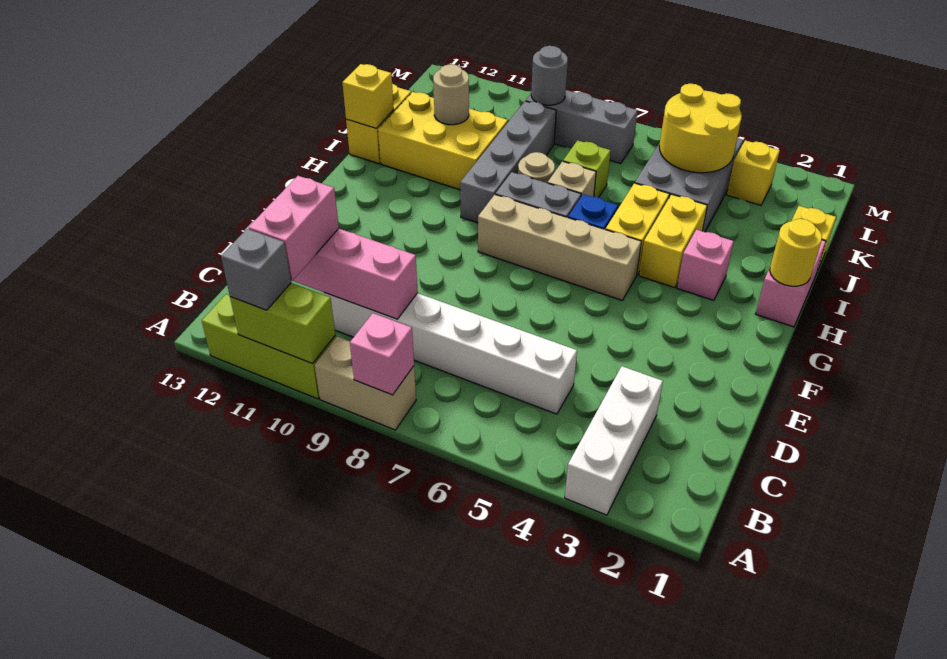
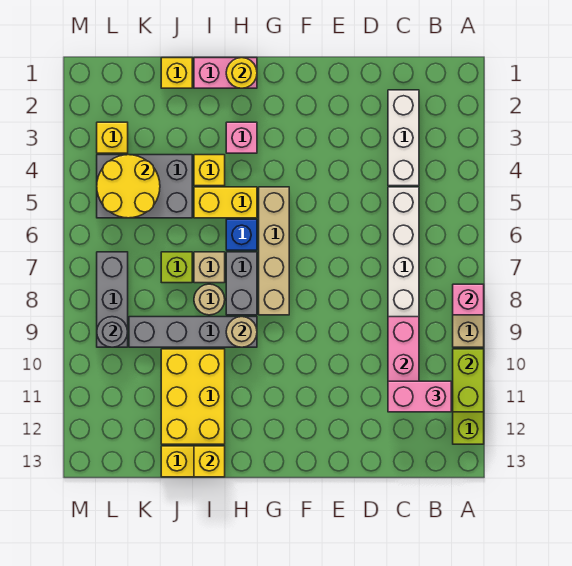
white brick A3:C3 level 1 -> white brick C2:C4 level 1
grey brick A11 level 3 -> none
yellow brick H4:I4 level 1 -> yellow brick I4 level 1
tan round brick J11 level 2 -> tan round brick H9 level 2

